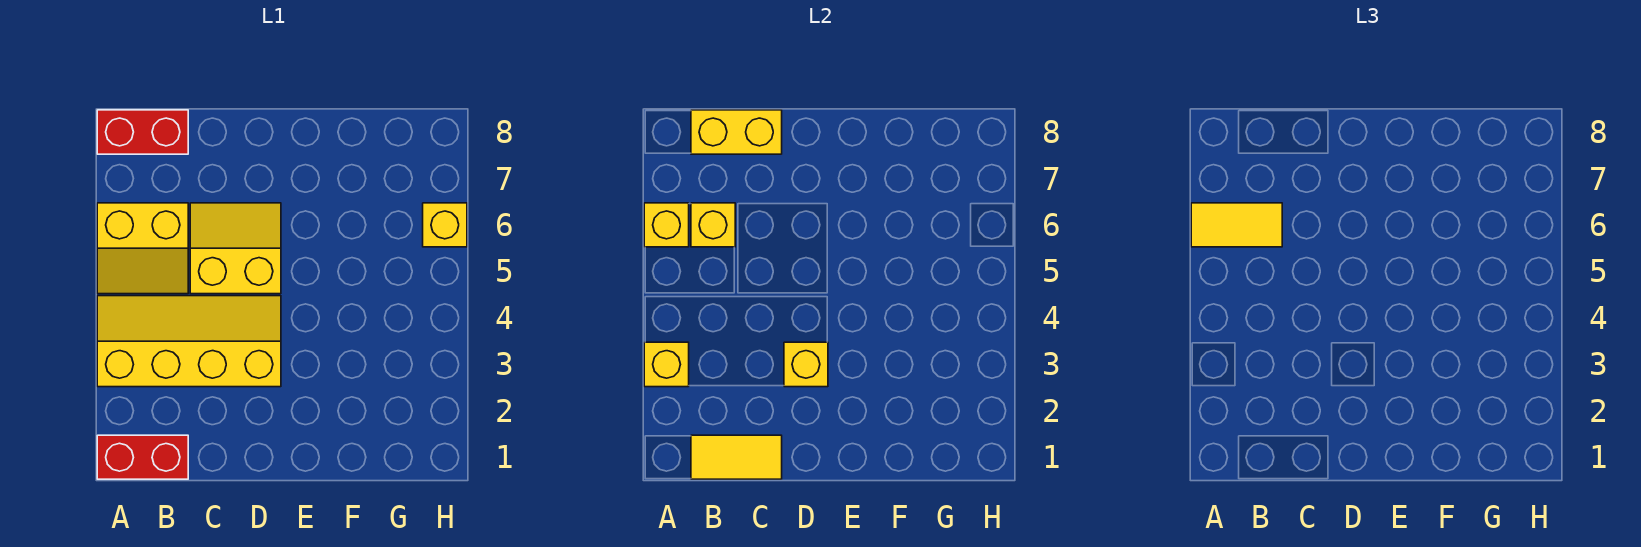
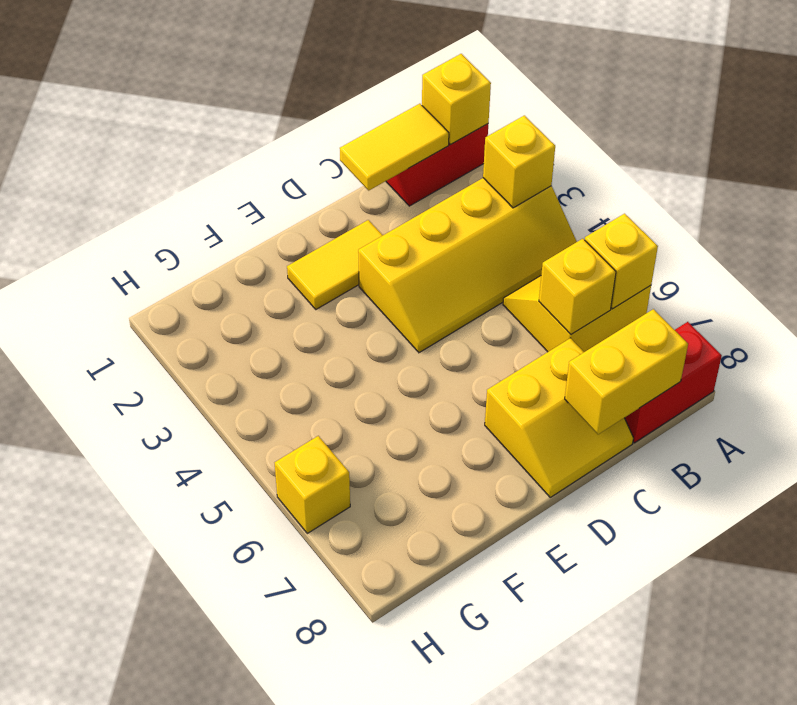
yellow tile A6:B6 level 3 -> yellow tile D2:E2 level 1
yellow slope C5:D6 level 1 top 5 -> yellow slope C7:D8 level 1 top 7
yellow brick D3 level 2 -> yellow brick A1 level 2

